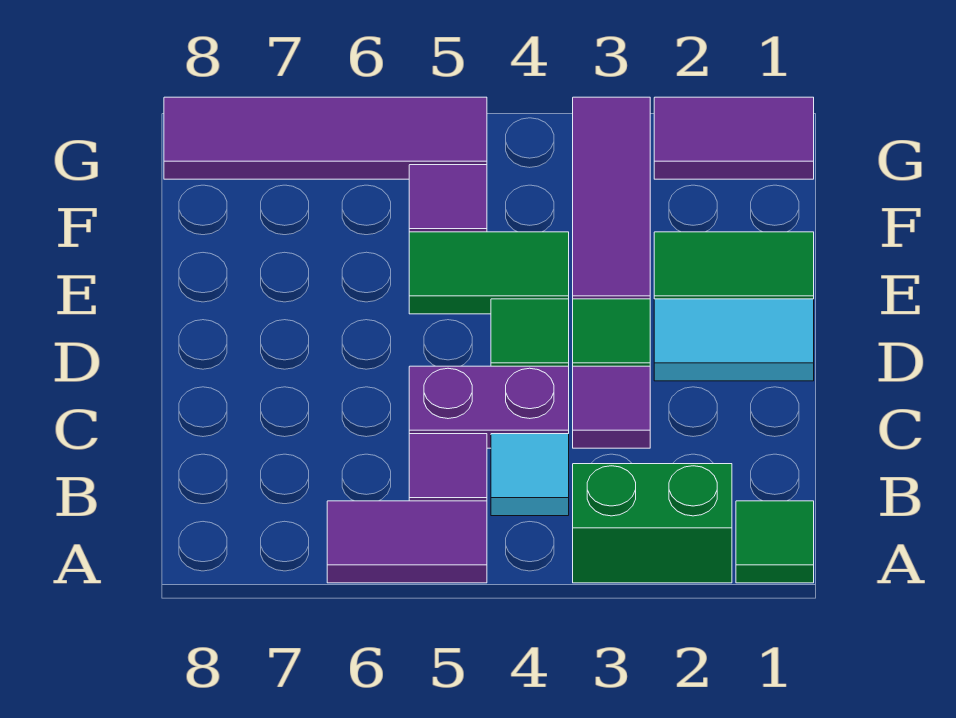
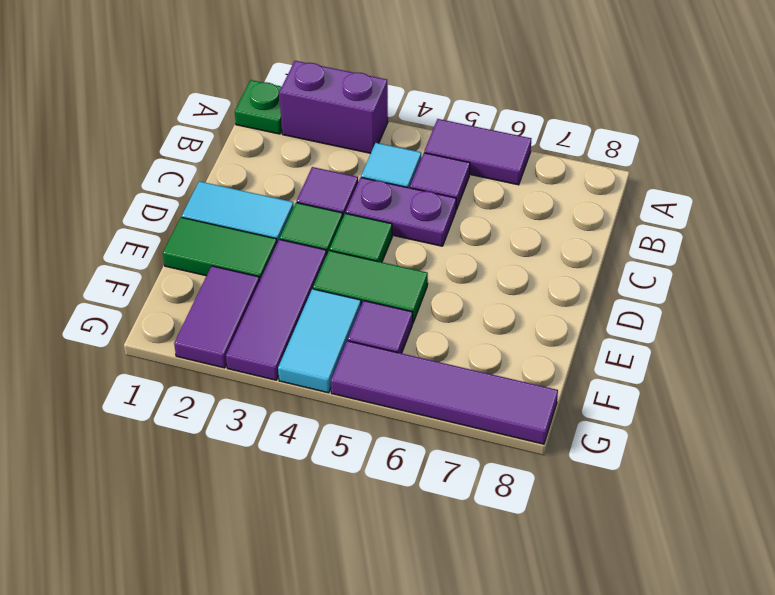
green tile A1 level 1 -> green plate A1 level 1
green brick A2:A3 level 1 -> purple brick A2:A3 level 1
none -> cyan tile F4:G4 level 1
purple tile G1:G2 level 1 -> purple tile F2:G2 level 1

